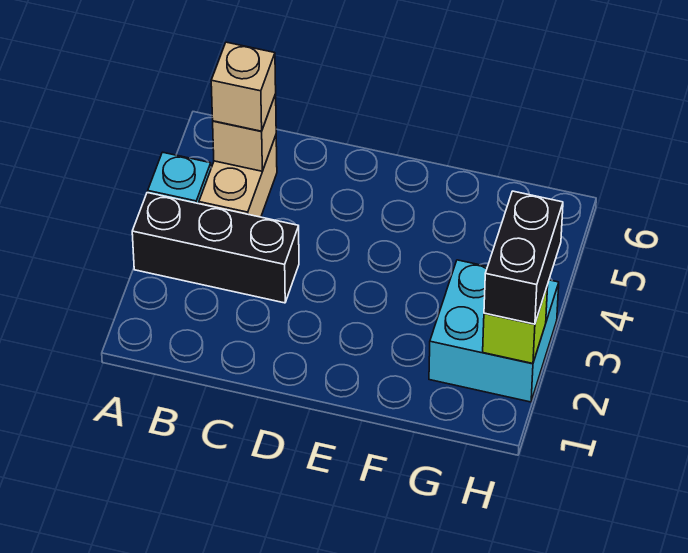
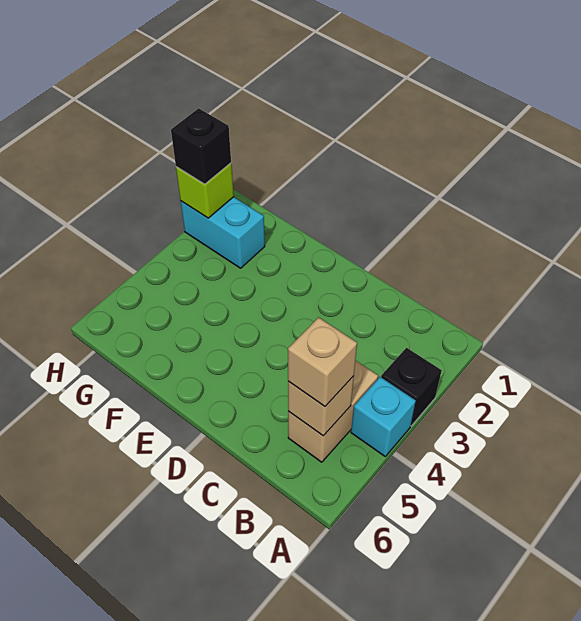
black brick A3:C3 level 1 -> black brick A3 level 1
cyan brick G2:H3 level 1 -> cyan brick G2:H2 level 1
black brick H2:H3 level 3 -> black brick H2 level 3

